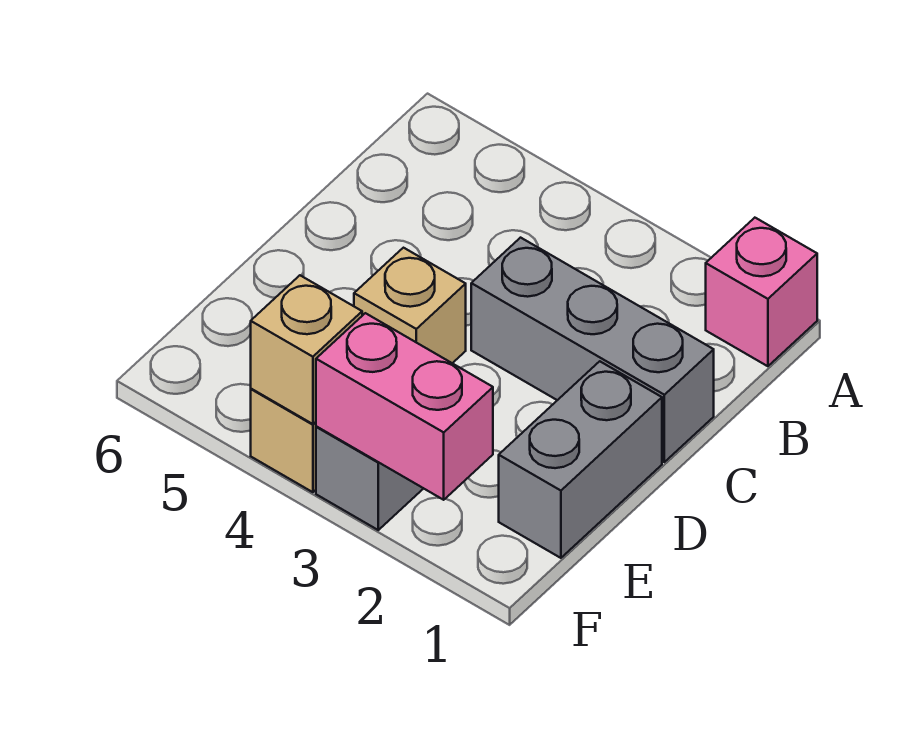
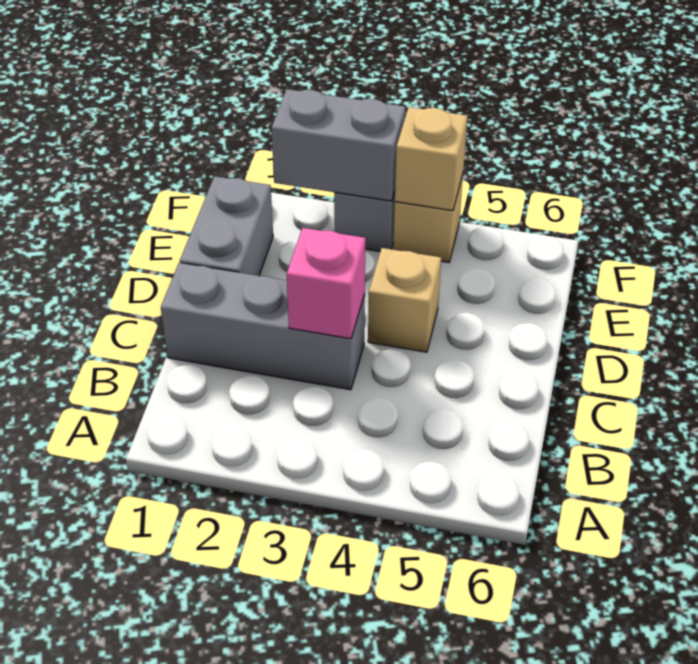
pink brick A1 level 1 -> pink brick C3 level 2
pink brick F2:F3 level 2 -> grey brick F2:F3 level 2

